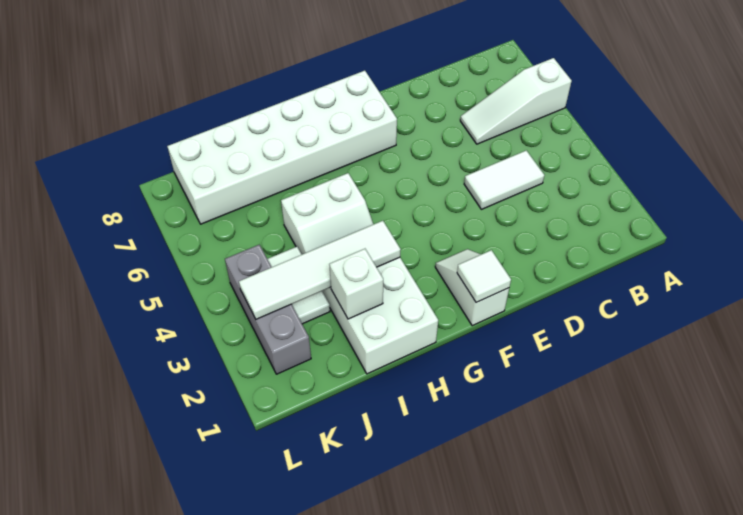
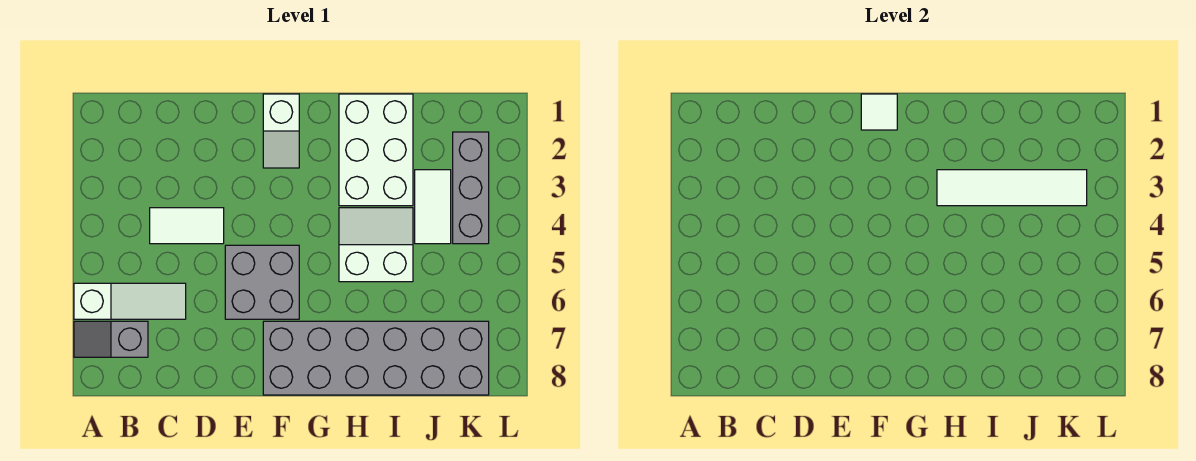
none -> grey slope A7:B7 level 1 top B
none -> grey brick E5:F6 level 1
white brick F7:K8 level 1 -> grey brick F7:K8 level 1
white brick I2 level 2 -> none

